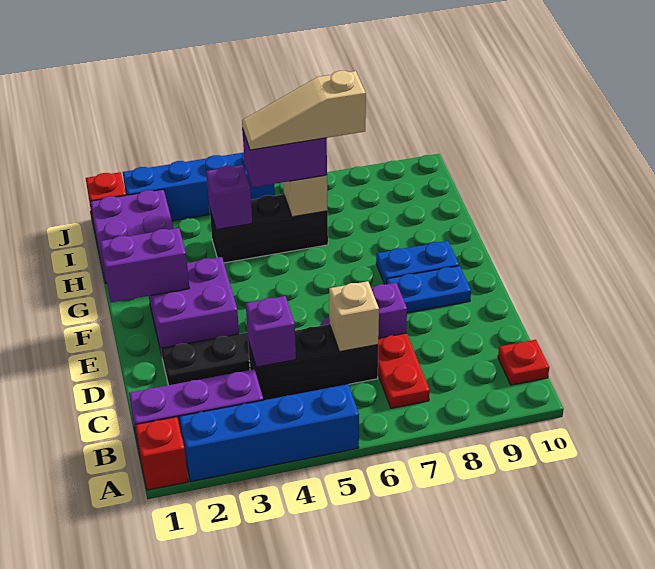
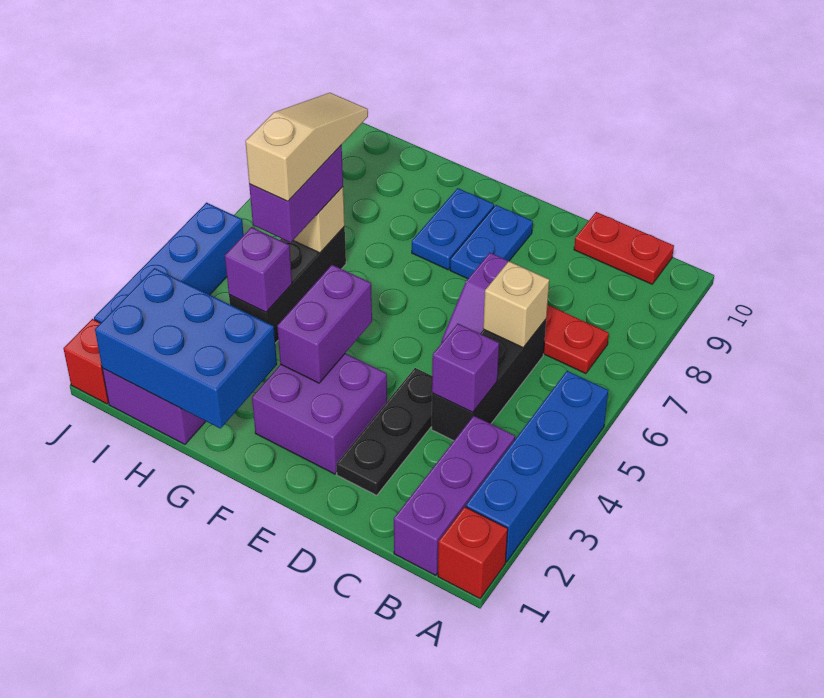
red plate B10 level 1 -> red plate B10:C10 level 1
purple brick F1:F2 level 2 -> purple brick F3:F4 level 2
none -> blue brick G1:I2 level 2
tan slope H5:H7 level 4 top 7 -> tan slope H5:H7 level 4 top 5

